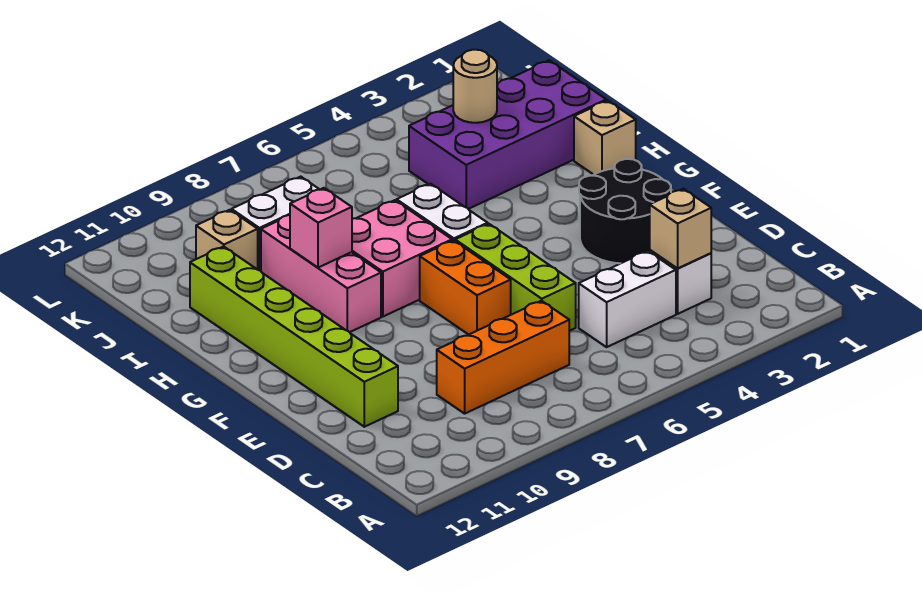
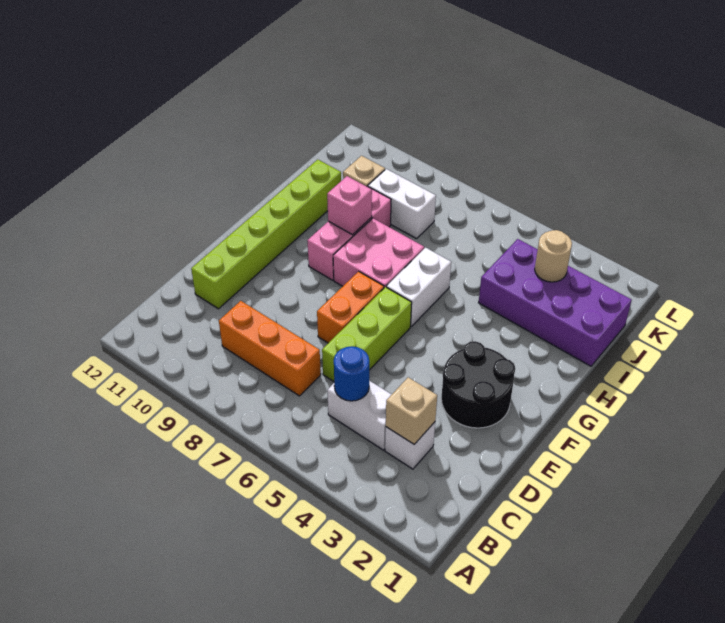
none -> blue round brick C5 level 2
tan brick H1 level 1 -> none

